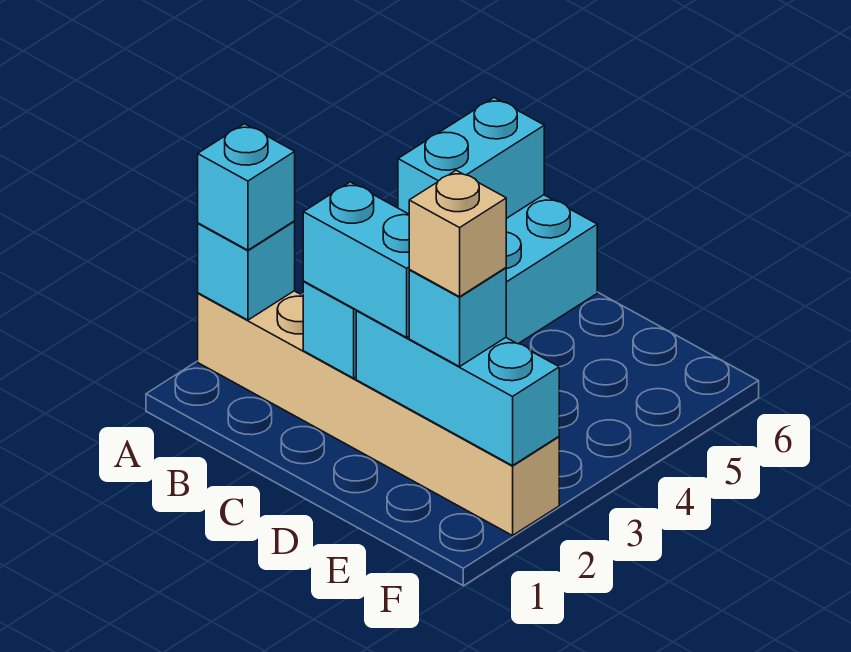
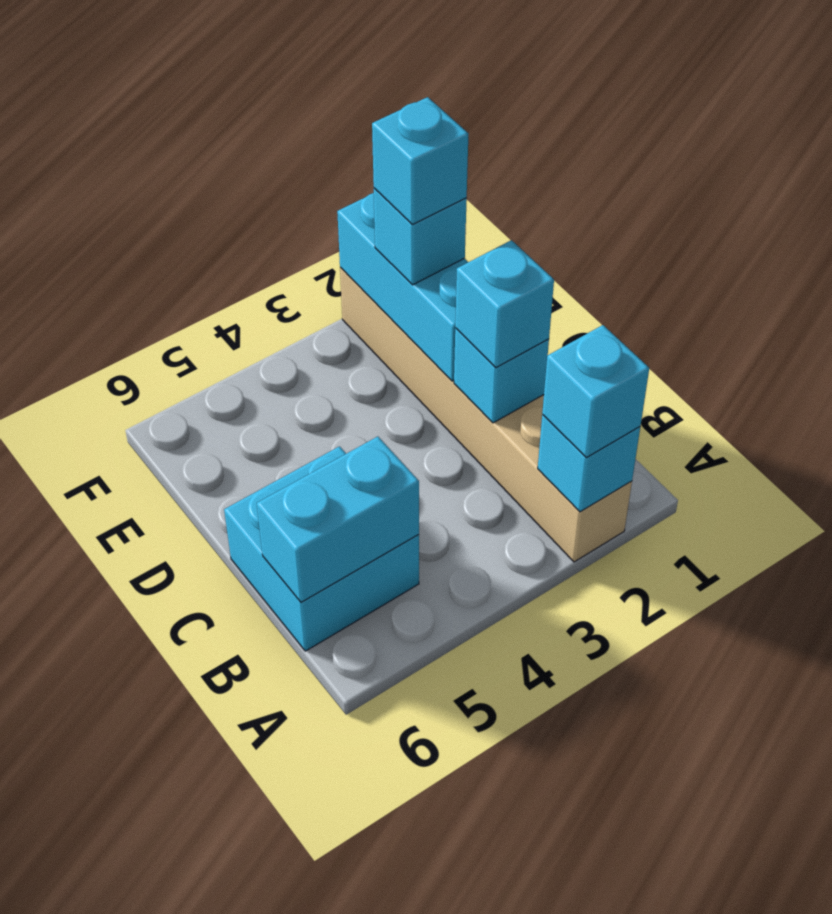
cyan brick C2:D2 level 3 -> cyan brick C2 level 3
tan brick E2 level 4 -> cyan brick E2 level 4

